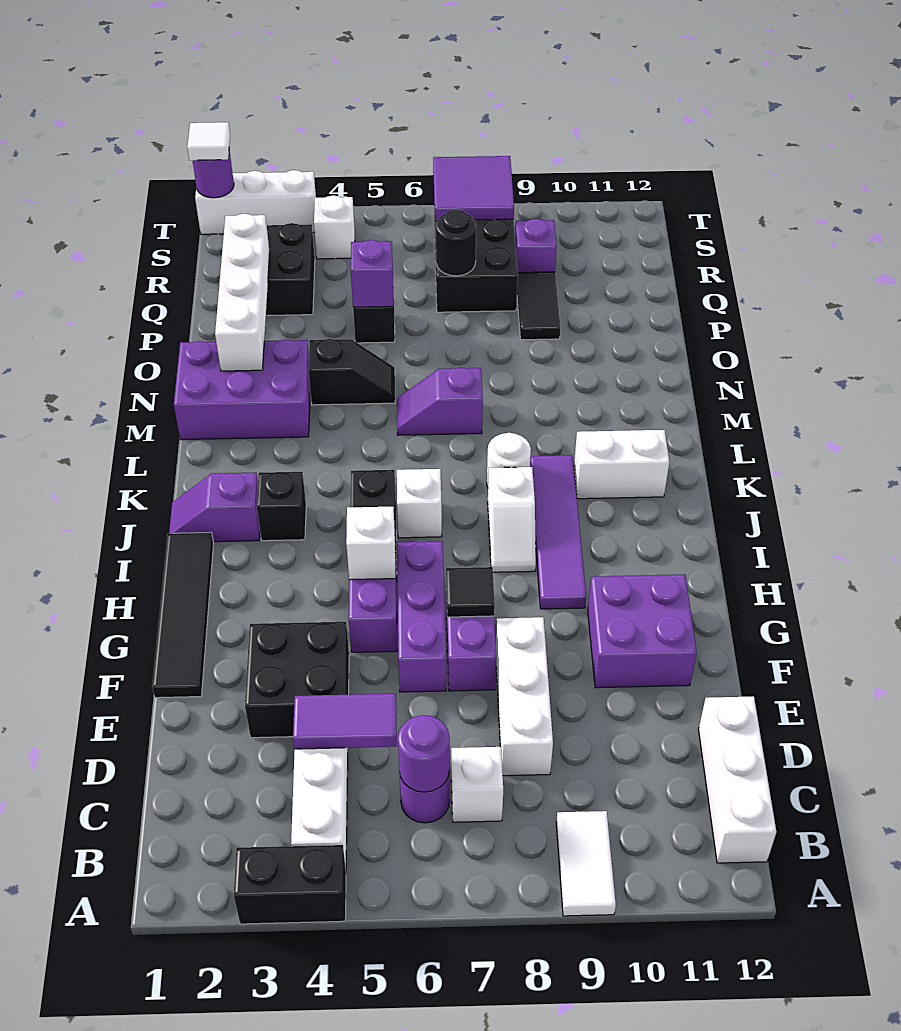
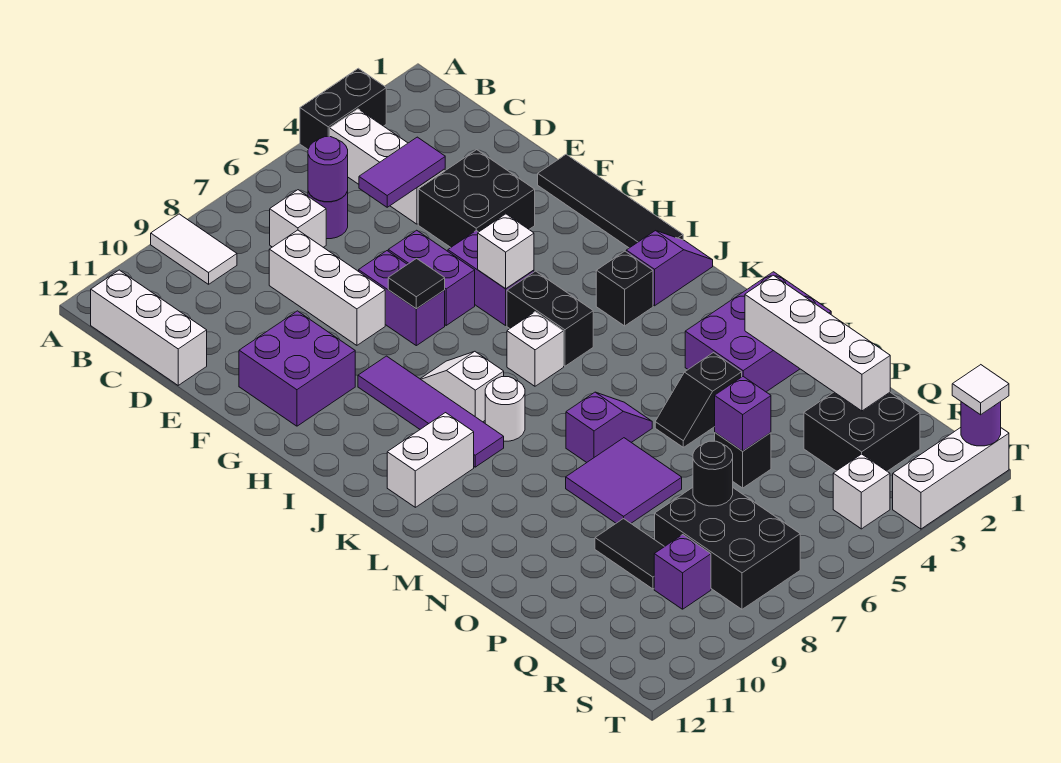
purple brick F6:H6 level 1 -> purple brick F6:G6 level 1
purple tile S7:T8 level 2 -> purple tile N7:O8 level 1

